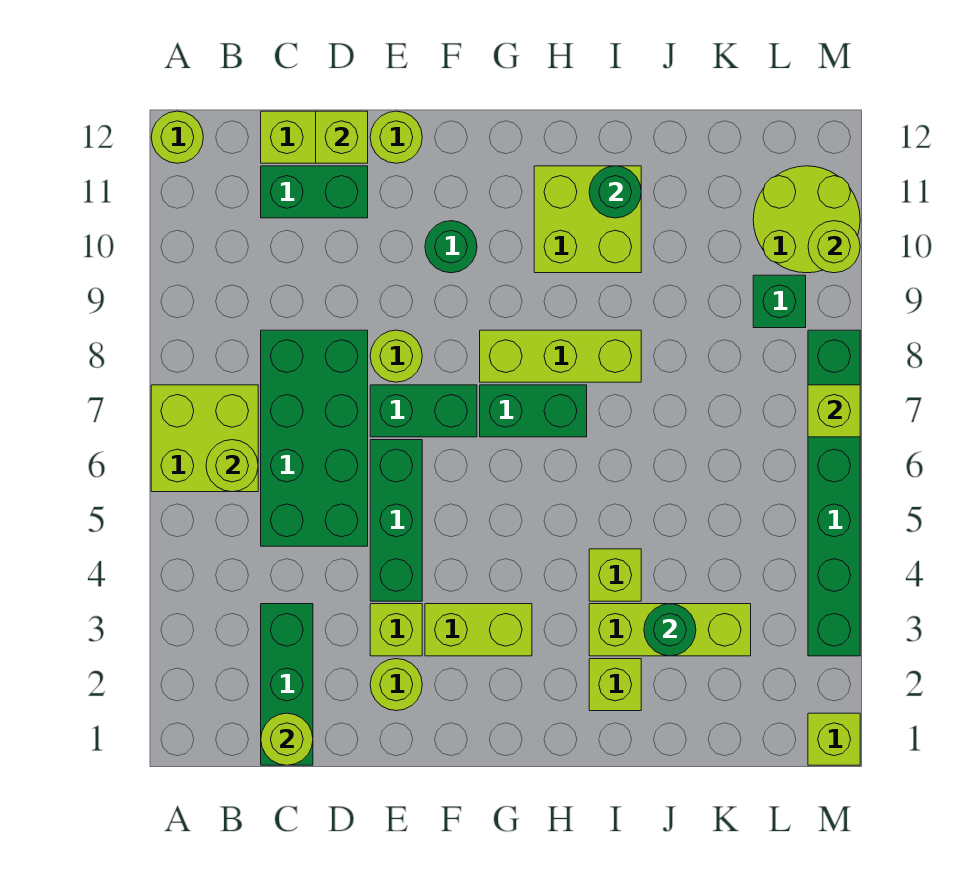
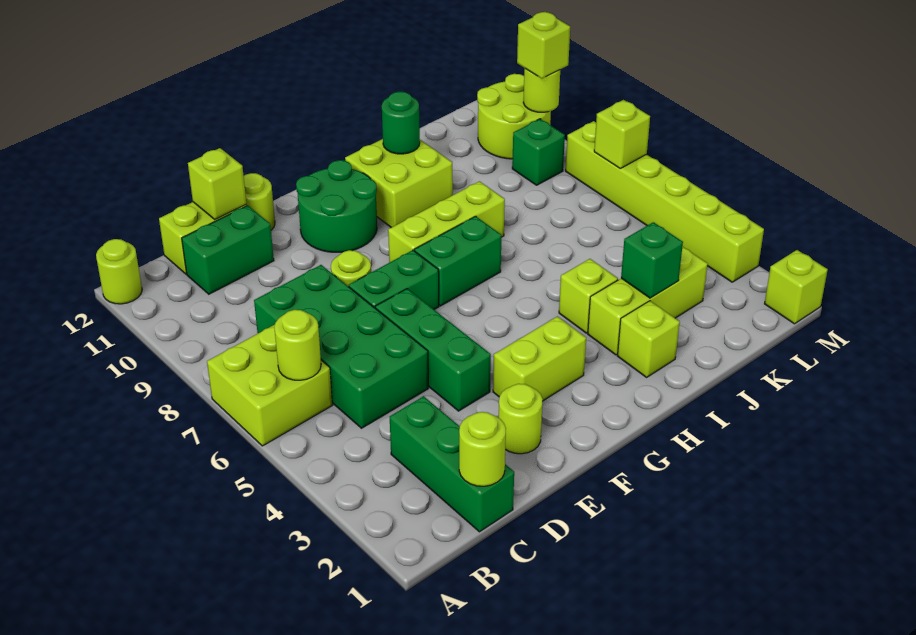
lime brick E3 level 1 -> lime brick M10 level 3
green round brick F10 level 1 -> green round brick F10:G11 level 1
green round brick J3 level 2 -> green brick J3 level 2
green brick M3:M8 level 1 -> lime brick M3:M8 level 1

